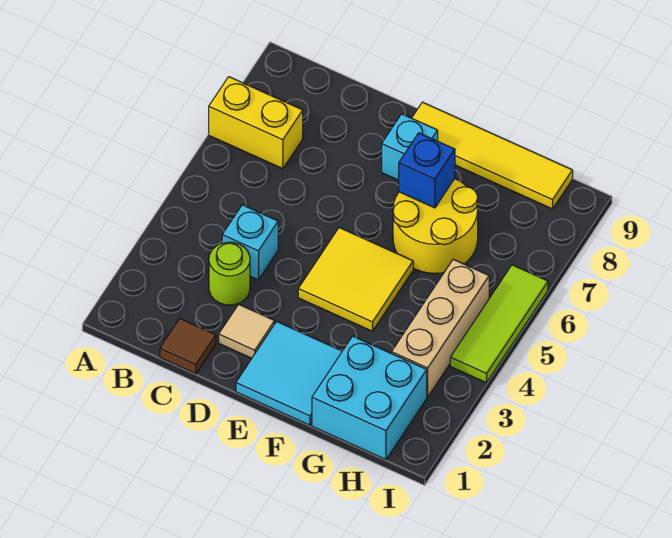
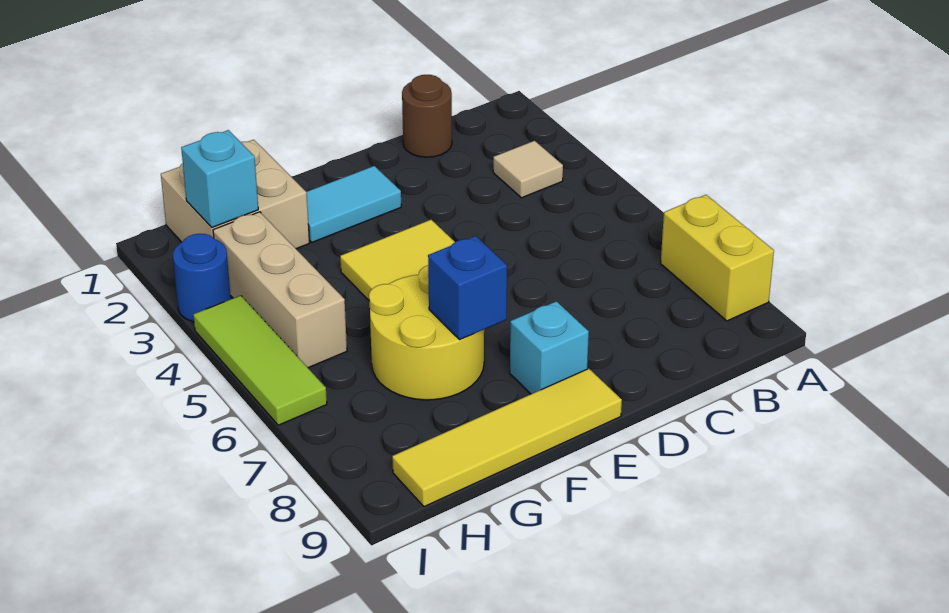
yellow brick A7:B7 level 1 -> yellow brick A7:A8 level 1
brown tile C1 level 1 -> brown round brick C1 level 1
lime round brick C3 level 1 -> none
cyan brick C4 level 1 -> cyan brick H2 level 2
tan tile D2 level 1 -> tan tile B3 level 1
cyan tile E1:F2 level 1 -> cyan tile E2:F2 level 1
cyan brick G1:H2 level 1 -> tan brick G1:H2 level 1
none -> blue round brick I3 level 1

